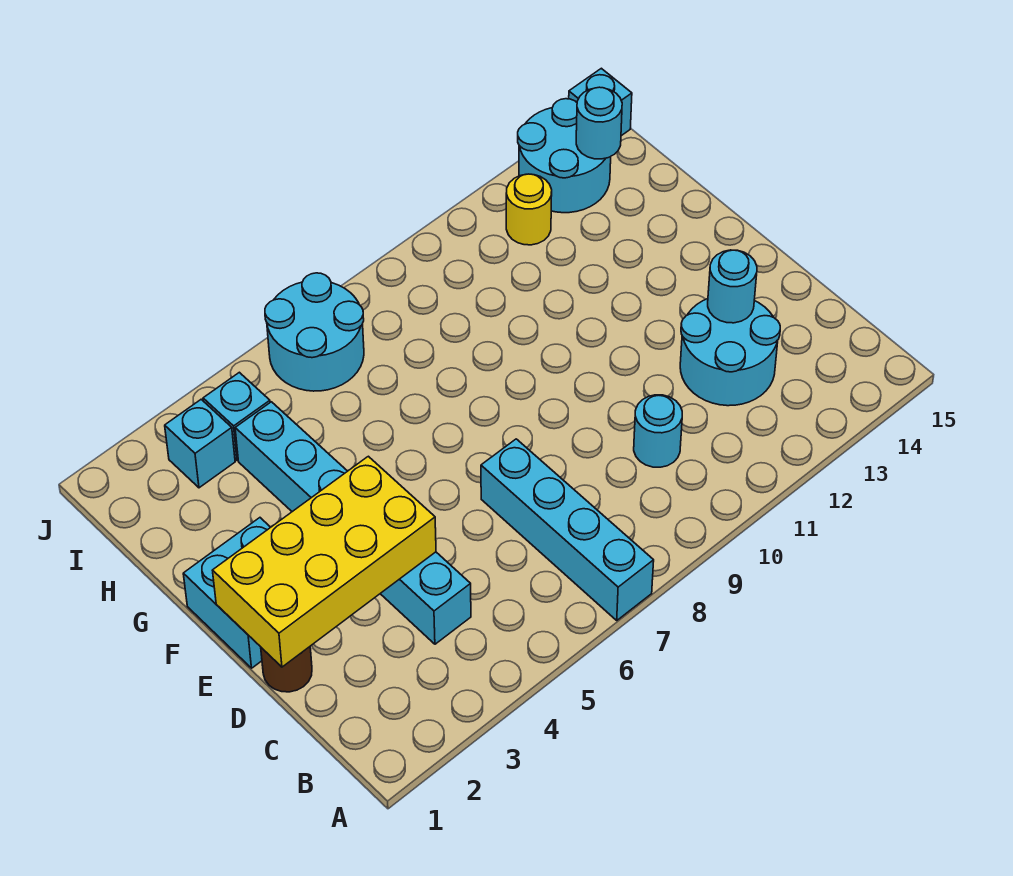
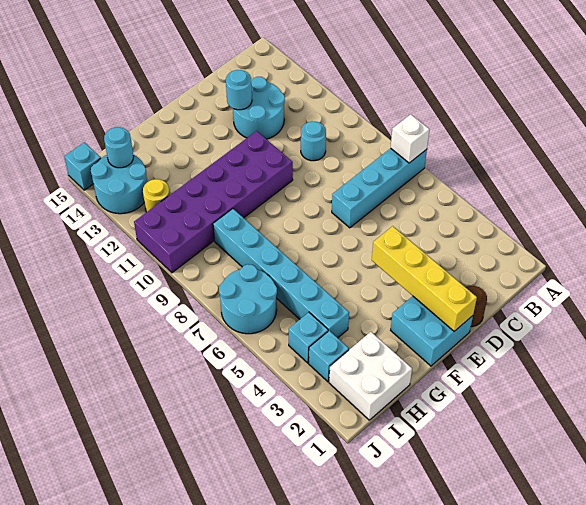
none -> white brick A7 level 2
cyan brick C4:H4 level 1 -> cyan brick H4:H9 level 1
yellow brick D1:E4 level 2 -> yellow brick E1:E4 level 2
none -> purple brick E10:J11 level 1
none -> white brick H1:I2 level 1

